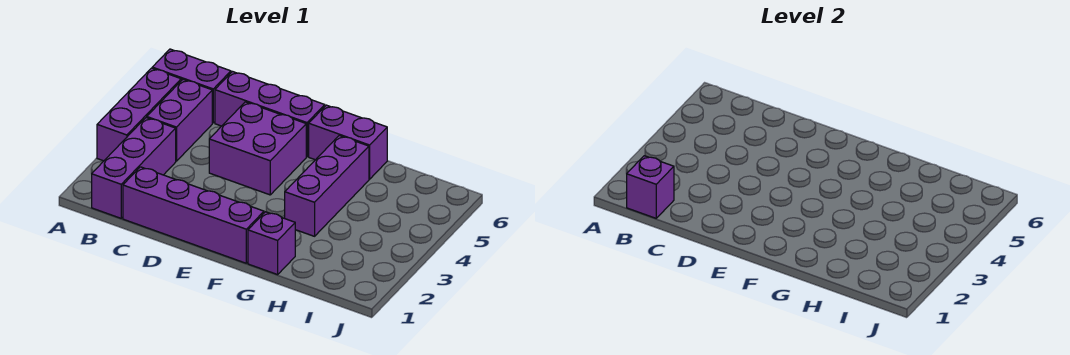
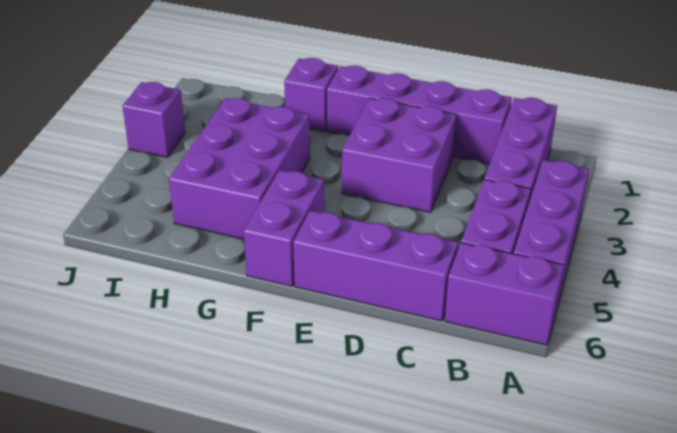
purple brick B1 level 2 -> purple brick J3 level 1
purple brick D4:E5 level 1 -> purple brick D2:E3 level 1
purple brick F6:G6 level 1 -> purple brick F5:F6 level 1
purple brick G3:G5 level 1 -> purple brick G3:H5 level 1

